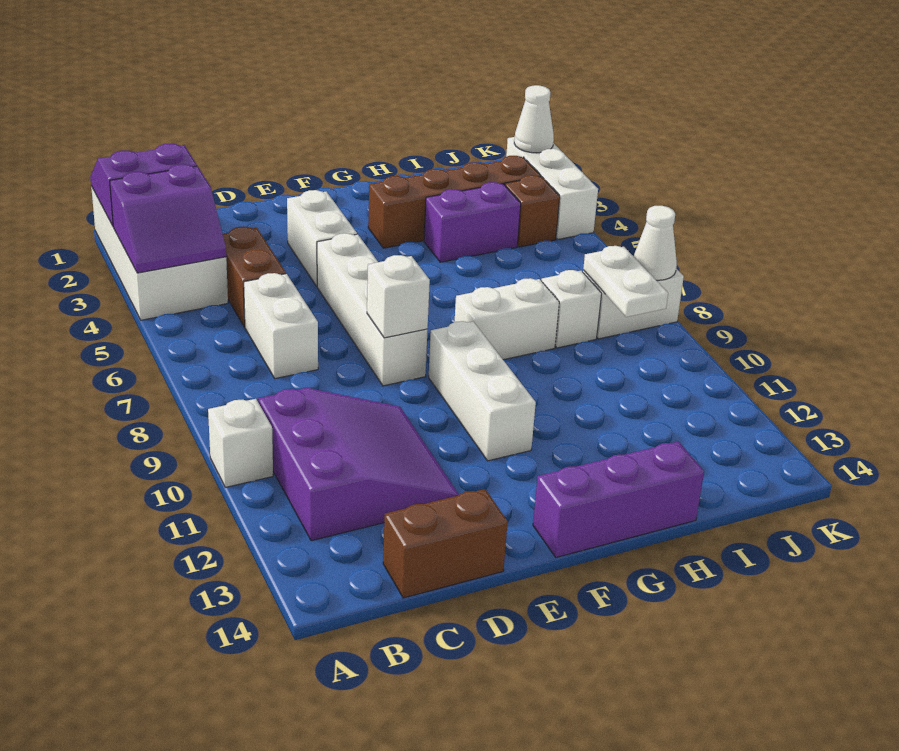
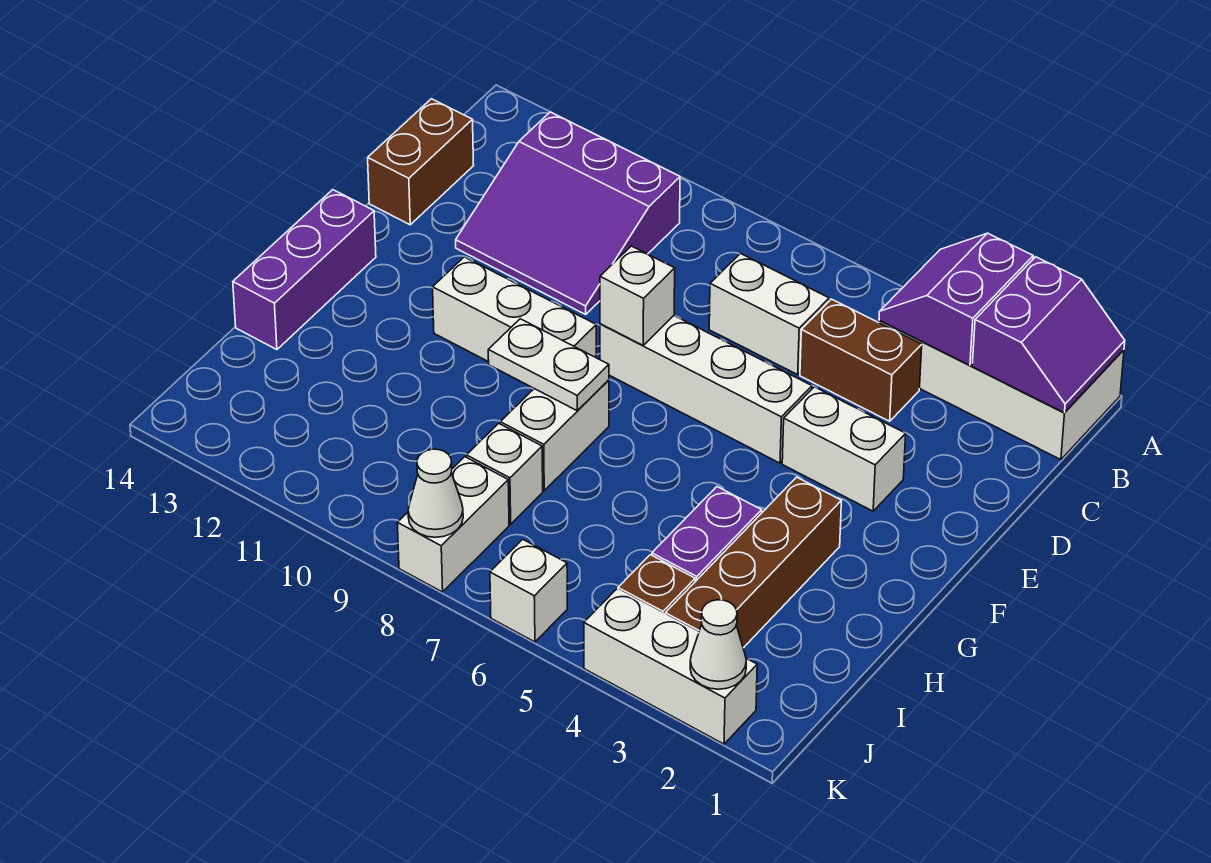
white brick A10 level 1 -> white brick K6 level 1
white plate J8:J9 level 2 -> white plate G8:G9 level 2

